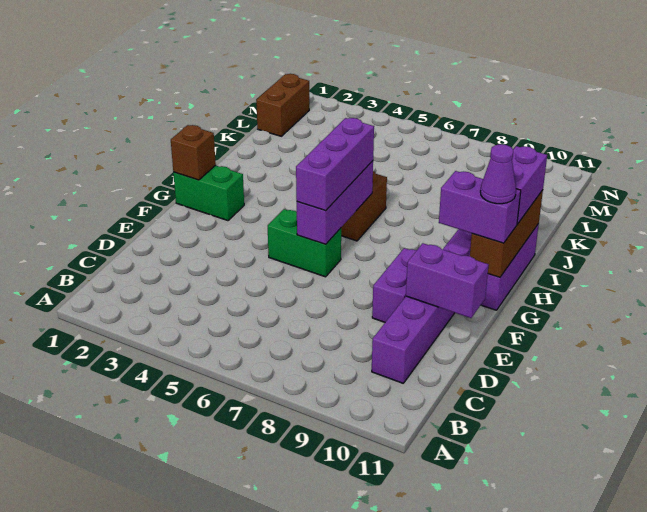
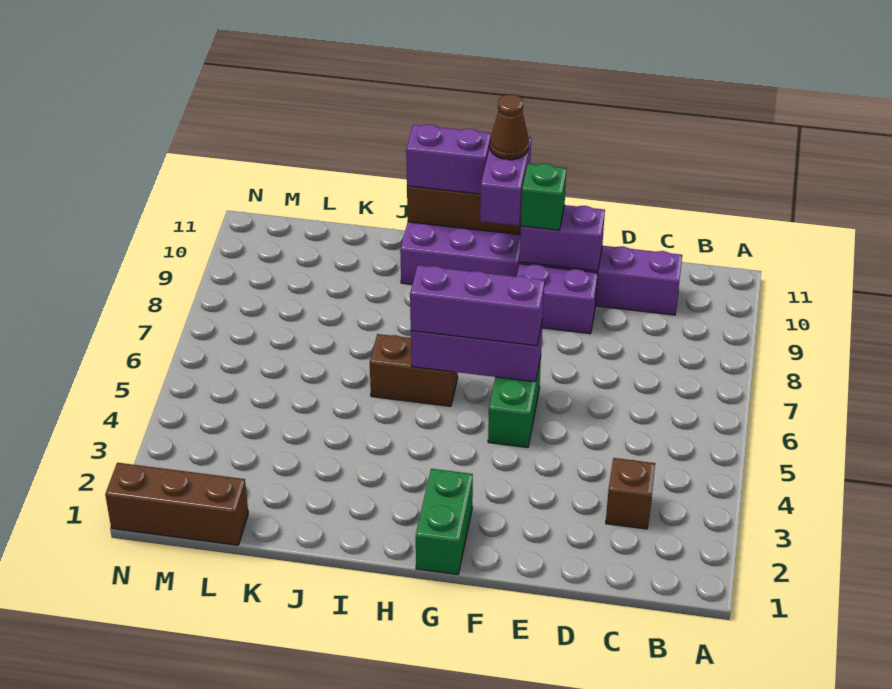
purple brick E10:E11 level 2 -> purple brick E10:F10 level 2
none -> green brick F10 level 3
brown brick G1 level 2 -> brown brick C3 level 1
purple cone G11 level 4 -> brown cone G11 level 4
brown brick L1:M1 level 1 -> brown brick L1:N1 level 1

